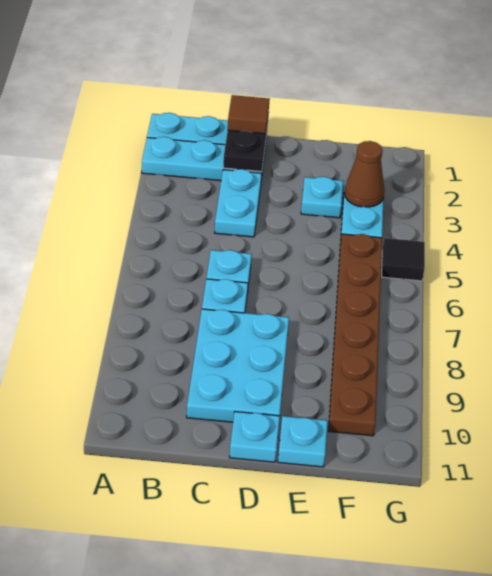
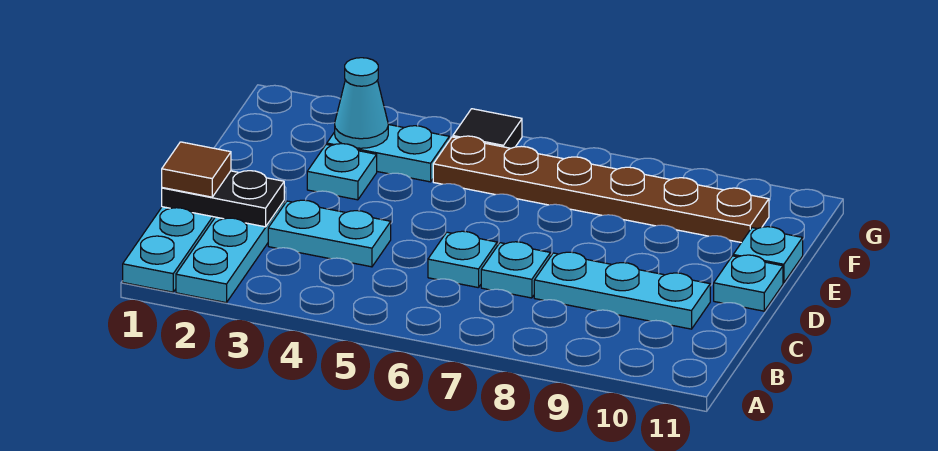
cyan plate C8:D10 level 1 -> cyan plate C8:C10 level 1
brown cone F3 level 2 -> cyan cone F3 level 2

